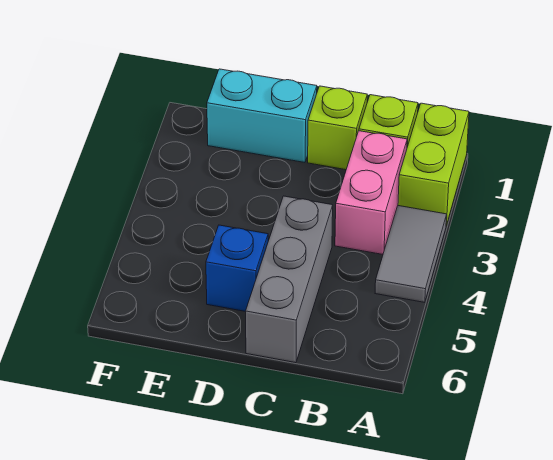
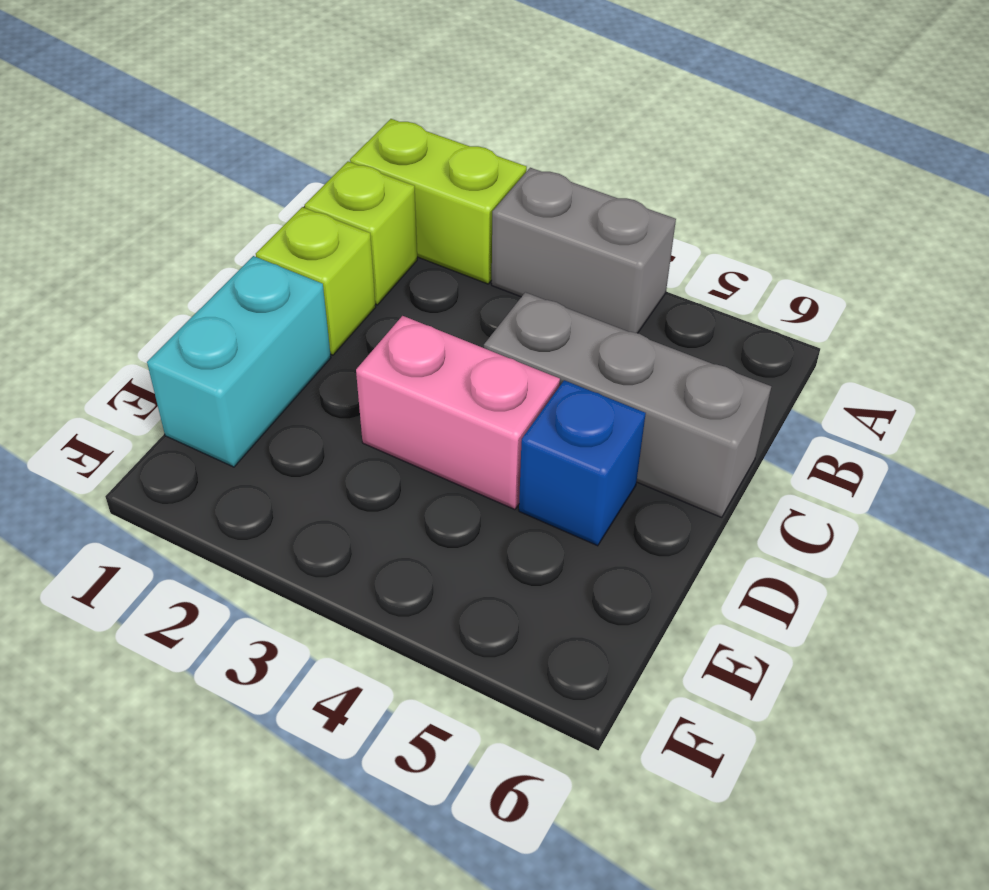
grey tile A3:A4 level 1 -> grey brick A3:A4 level 1
pink brick B2:B3 level 1 -> pink brick D3:D4 level 1

